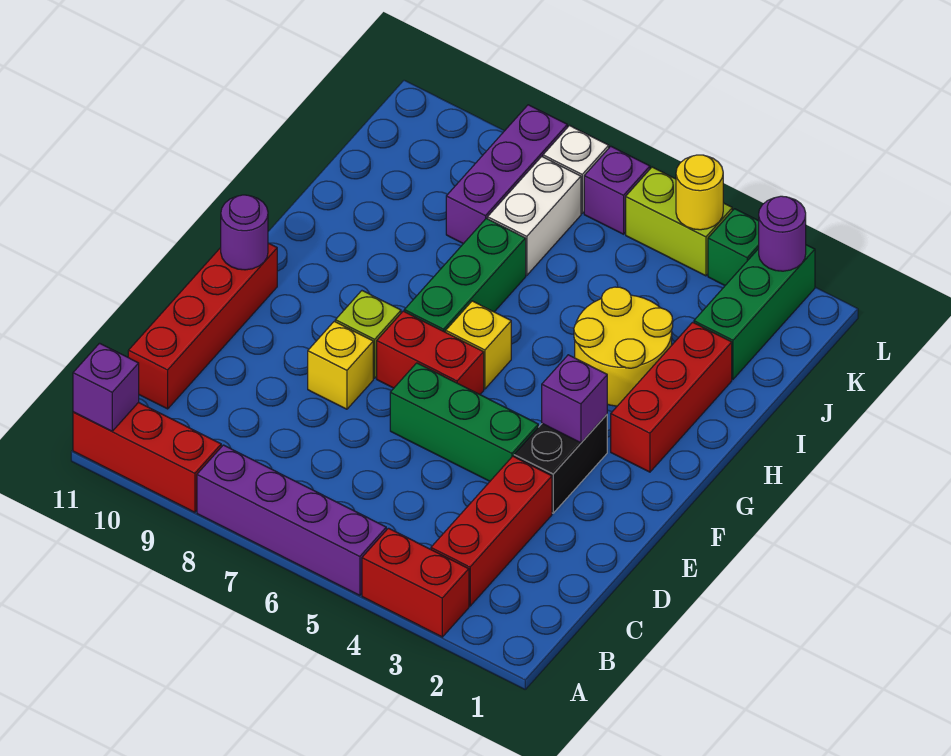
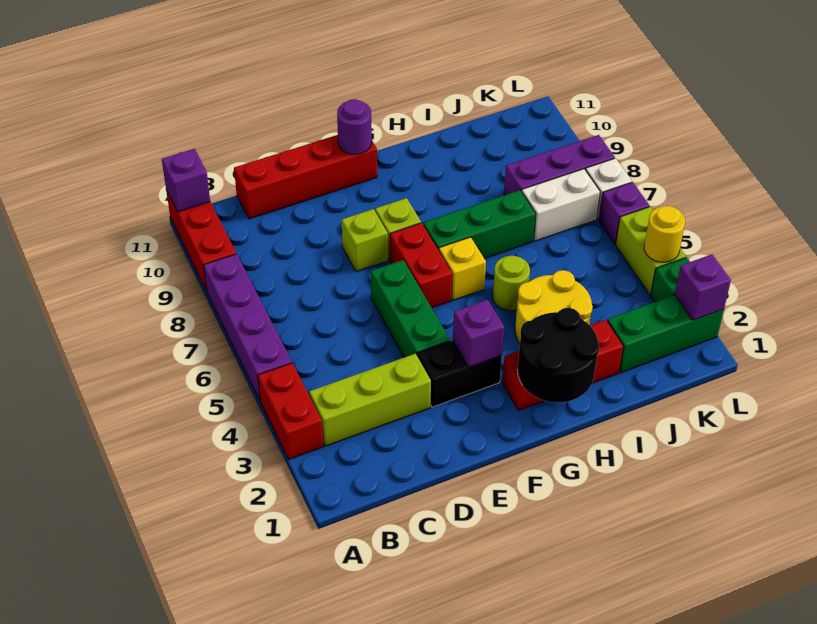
red brick B3:D3 level 1 -> lime brick B3:D3 level 1
yellow brick E8 level 1 -> lime brick E8 level 1
none -> black round brick G1:H2 level 2
none -> lime round brick H5 level 1
purple round brick L2 level 2 -> purple brick L2 level 2

